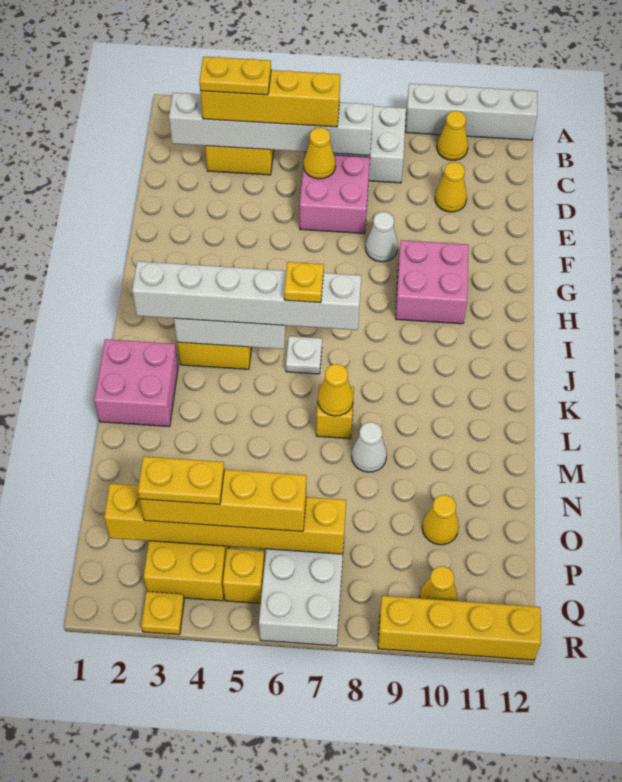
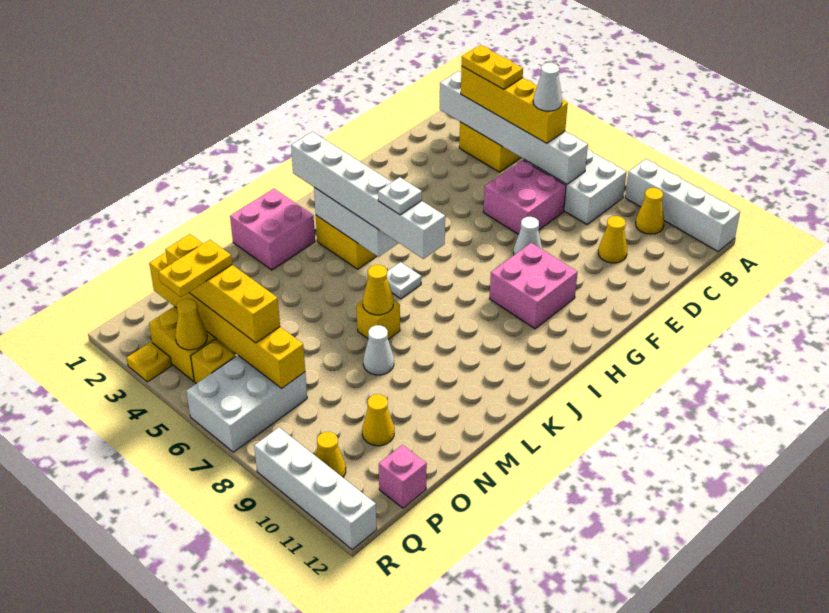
none -> white cone C6 level 4
yellow cone D6 level 2 -> yellow cone Q4 level 2
yellow plate J6 level 4 -> white plate J6 level 4
yellow plate P3:P4 level 4 -> yellow plate P4:Q4 level 4
none -> pink brick P12 level 1
yellow brick R9:R12 level 1 -> white brick R9:R12 level 1

